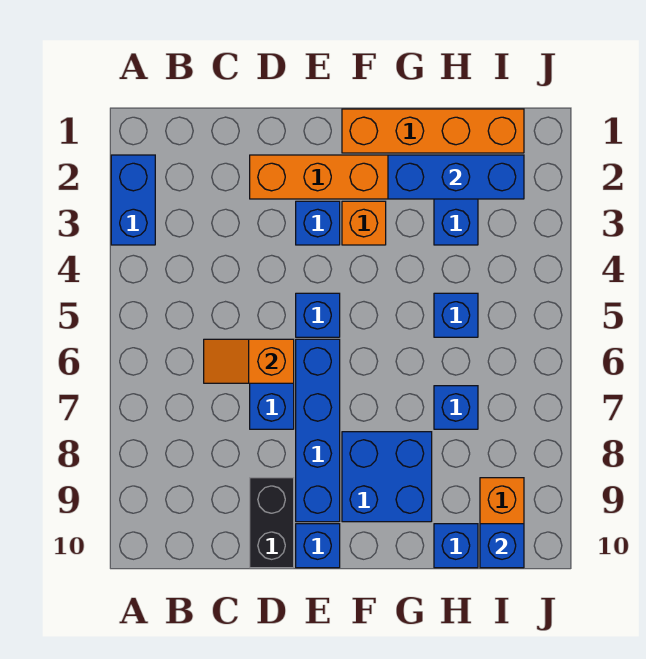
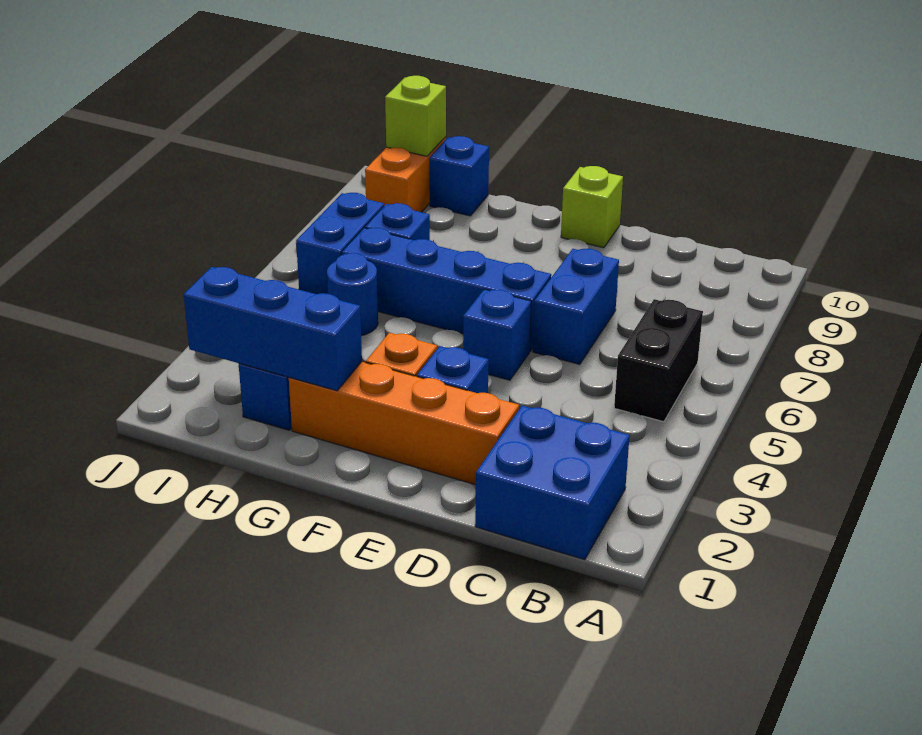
blue brick A2:A3 level 1 -> blue brick I6:I7 level 1
orange slope C6:D6 level 2 top D -> none
black brick D9:D10 level 1 -> black brick B5:B6 level 1
blue brick E6:E9 level 1 -> blue brick E6:H6 level 1
blue brick E10 level 1 -> lime brick E10 level 1
orange brick F1:I1 level 1 -> none
blue brick F8:G9 level 1 -> blue brick B1:C2 level 1
blue brick H5 level 1 -> blue round brick H5 level 1
blue brick I10 level 2 -> lime brick I10 level 2

